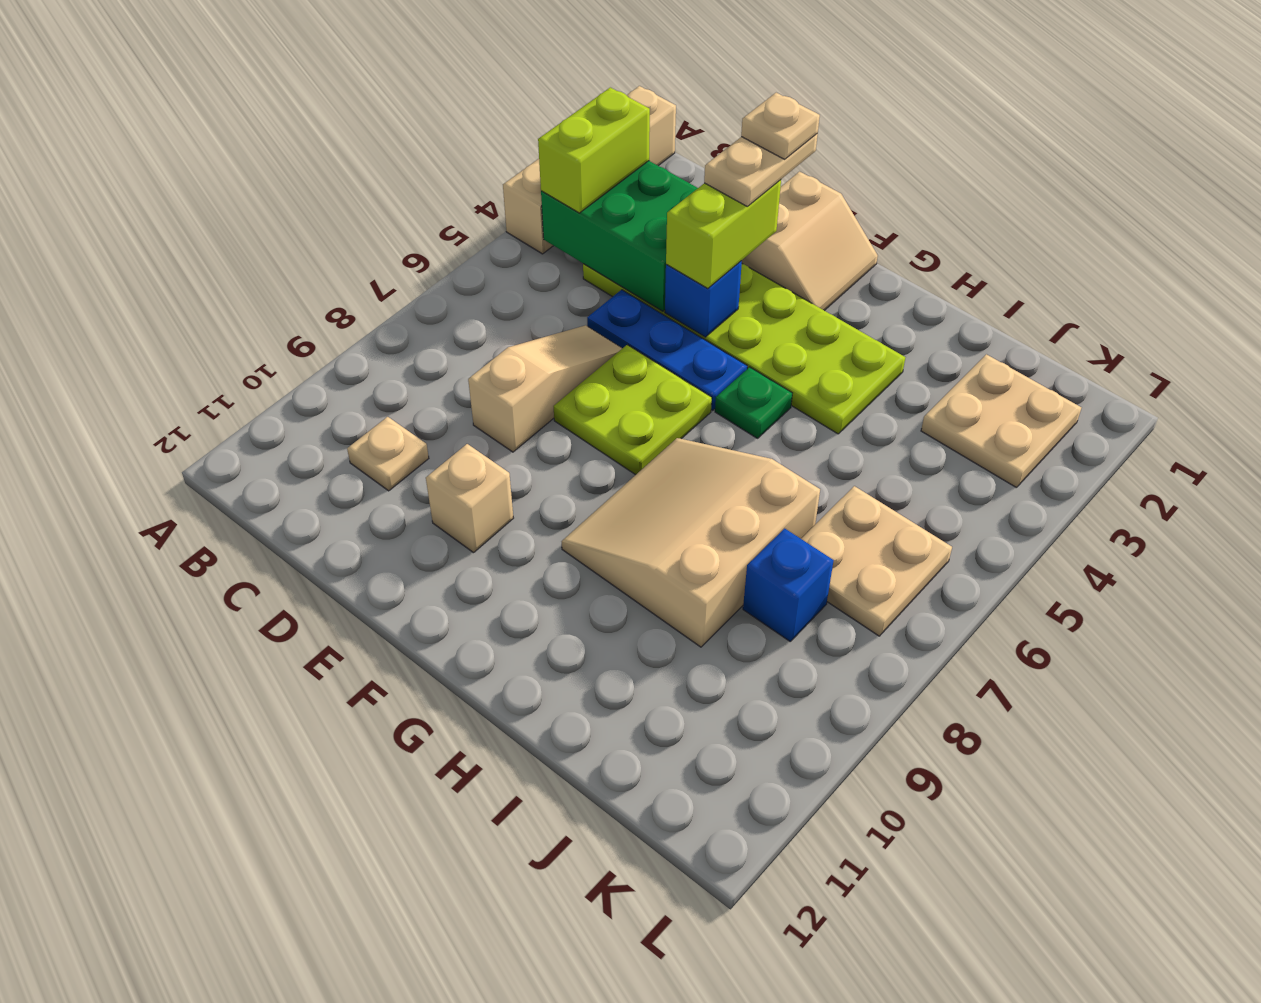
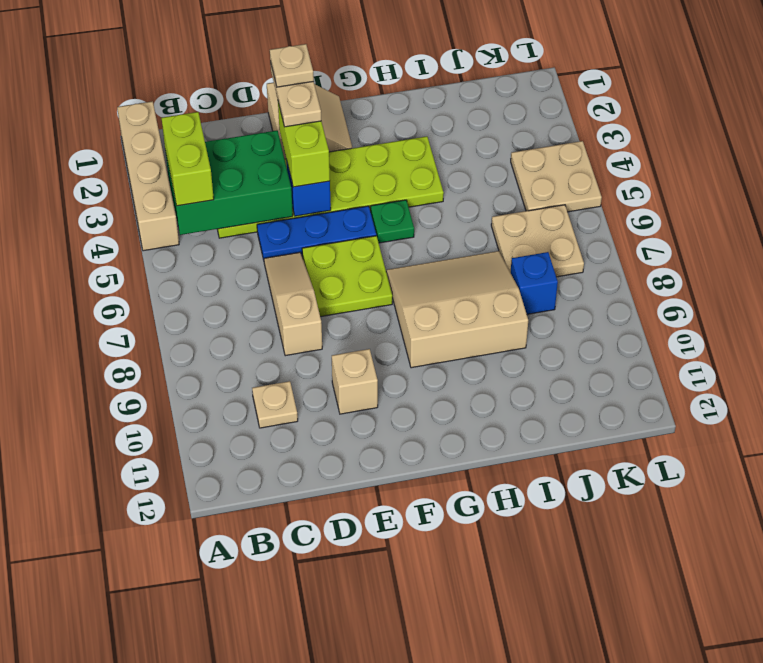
tan slope G7:I9 level 1 top I -> tan slope G7:I9 level 1 top 9
tan plate J2:K3 level 1 -> tan plate K4:L5 level 1

